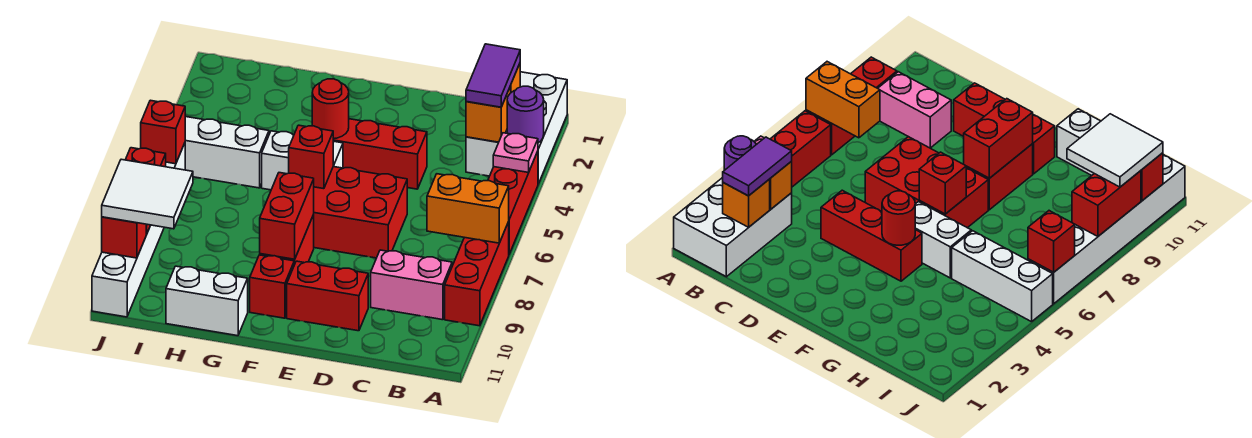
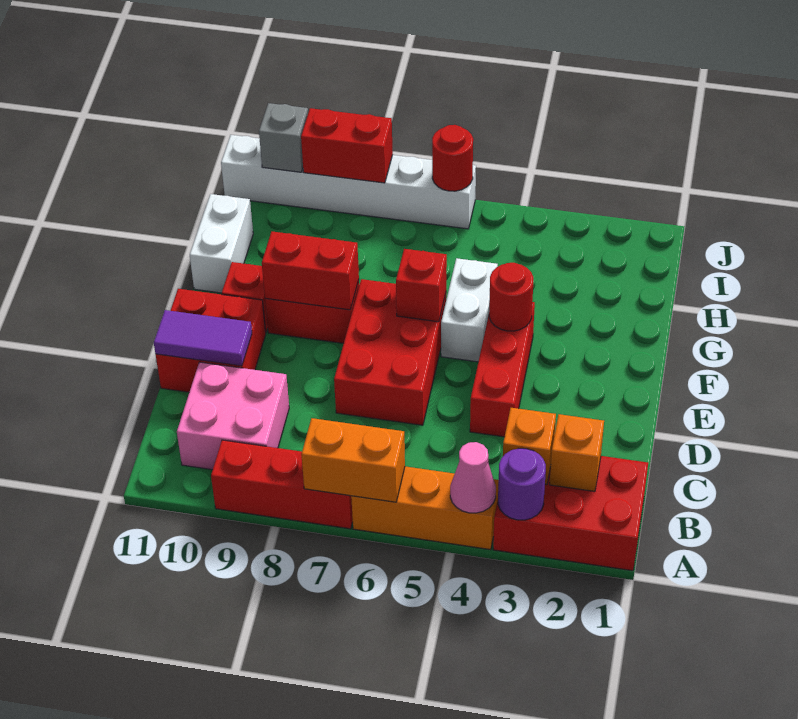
white brick A1:B3 level 1 -> red brick A1:B3 level 1
red brick A4:A6 level 1 -> orange brick A4:A6 level 1
pink plate A4 level 2 -> pink cone A4 level 2
orange brick A7:B7 level 2 -> orange brick A6:A7 level 2
purple tile B2:B3 level 3 -> purple tile D10:D11 level 2
pink brick B9:C9 level 1 -> pink brick B9:C10 level 1
red brick D10:E10 level 1 -> red brick D10:E11 level 1
white brick H5:J5 level 1 -> none
white tile I9:J10 level 3 -> none
red brick J6 level 2 -> red round brick J6 level 2
red brick J10 level 2 -> grey brick J10 level 2

